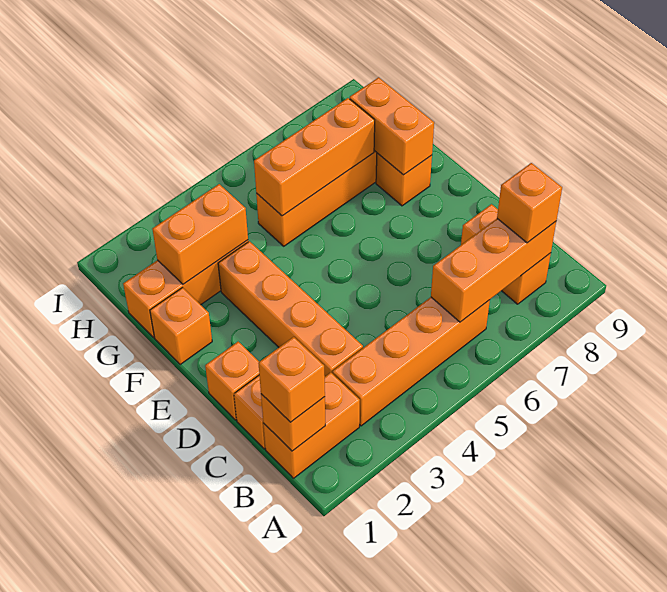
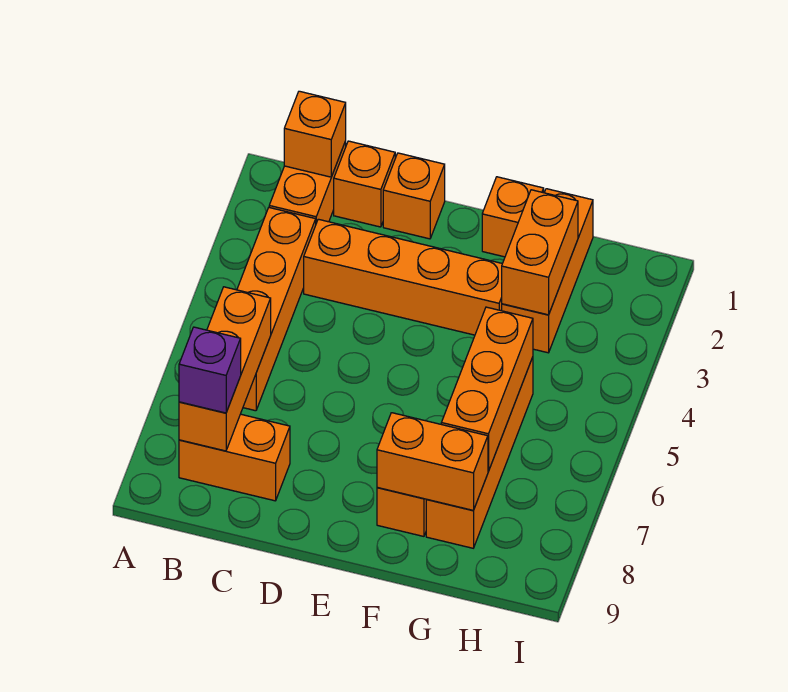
orange brick B1 level 3 -> none
orange brick B8 level 3 -> purple brick B8 level 3

